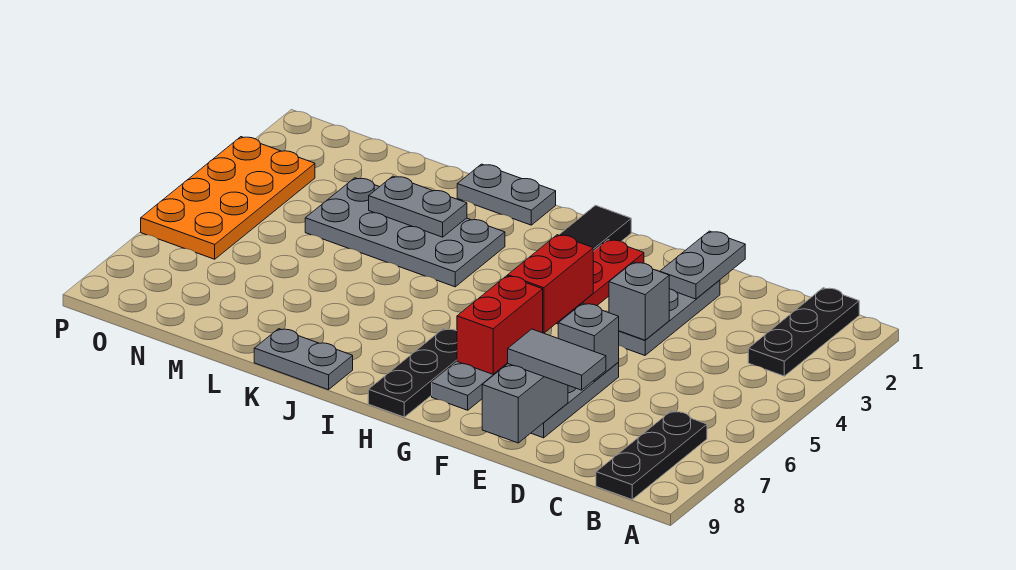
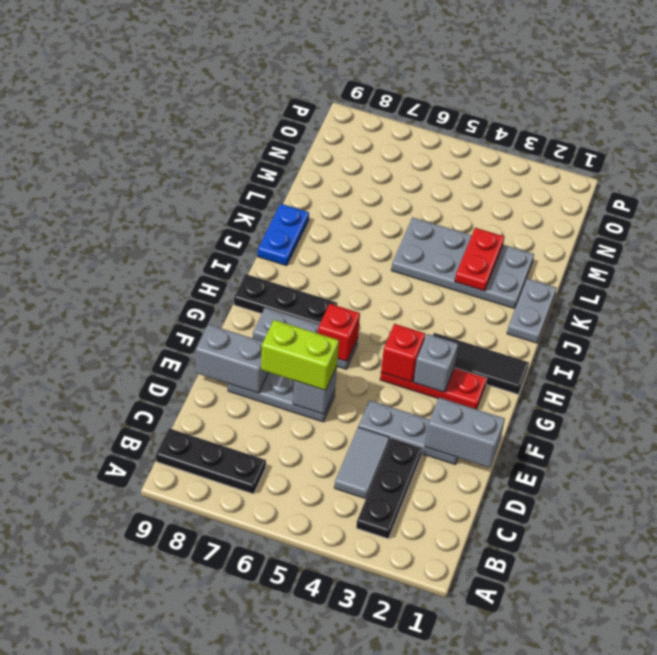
black plate B1:B3 level 1 -> black plate B3:D3 level 1
grey tile D8:E8 level 3 -> grey tile C4:D4 level 1
grey plate E1:E2 level 2 -> grey brick E1:E2 level 2
grey brick E4 level 2 -> grey brick G3 level 2
none -> lime brick E6:E7 level 3
red brick G4:G5 level 2 -> red brick G4 level 2
red brick G6:G7 level 2 -> red brick G6 level 2
grey plate J3:M4 level 1 -> grey plate K2:L5 level 1
grey plate J9:K9 level 1 -> blue plate J9:K9 level 1
grey plate K3:L3 level 2 -> red plate K3:L3 level 2
orange plate O3:P6 level 1 -> none

